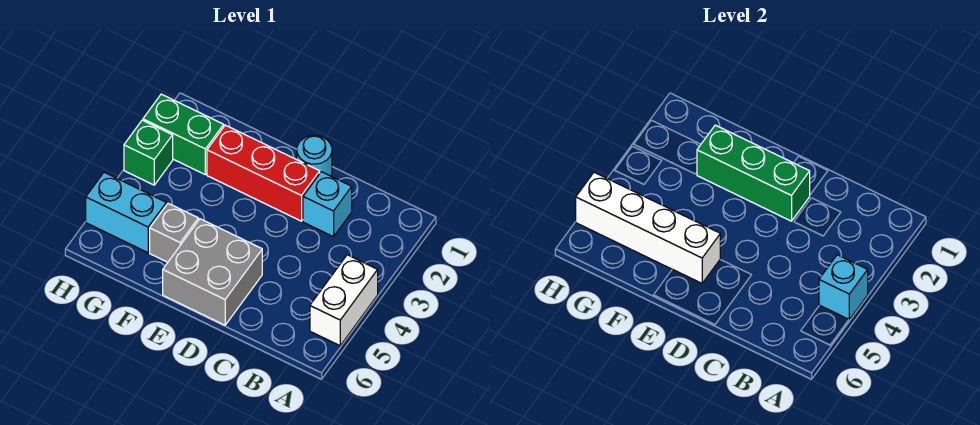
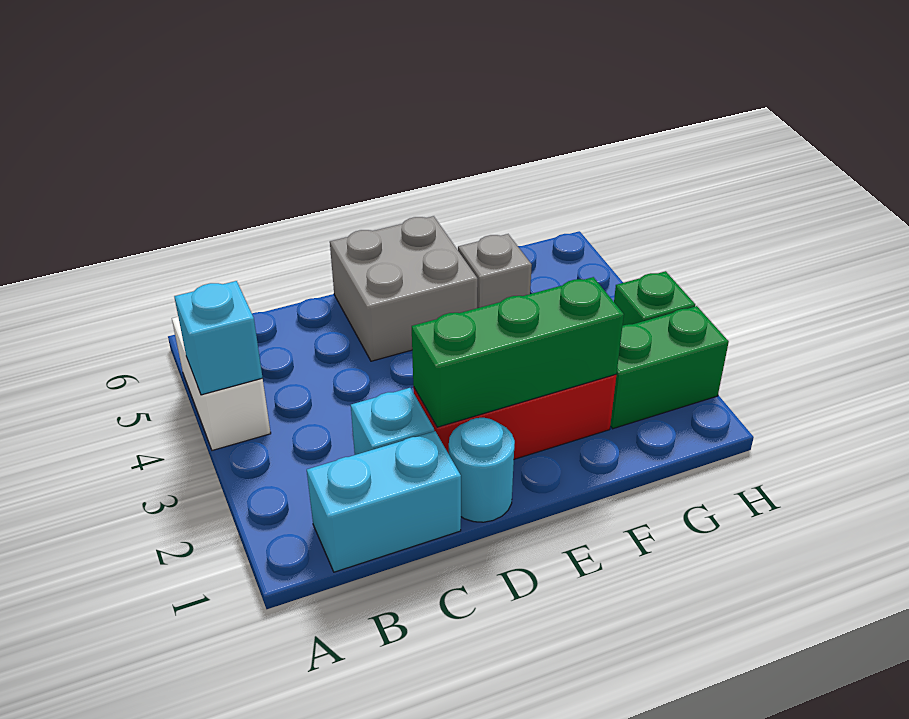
white brick E5:H5 level 2 -> none
cyan brick G5:H5 level 1 -> cyan brick B1:C1 level 1

